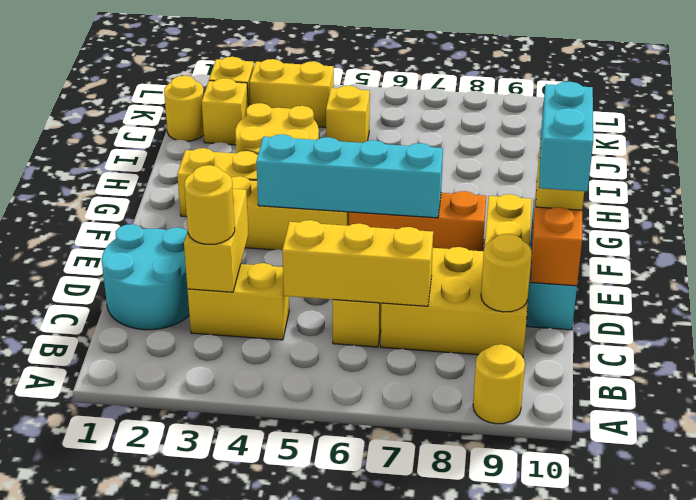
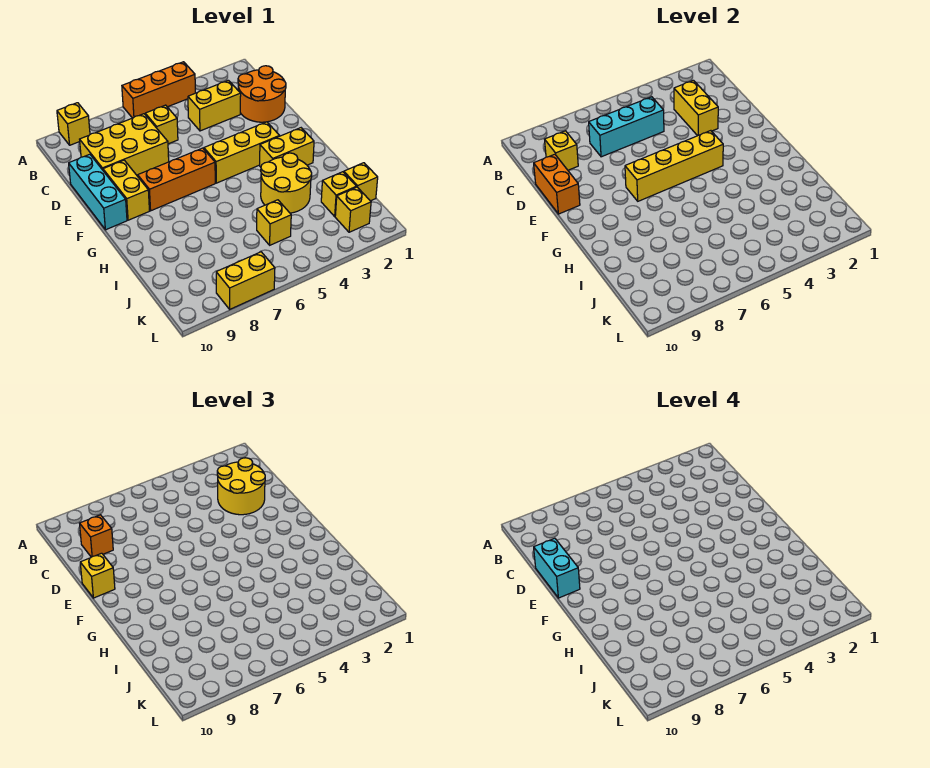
none -> orange brick A4:A6 level 1
yellow round brick A9 level 1 -> yellow brick A9 level 1
cyan round brick C1:D2 level 1 -> orange round brick C1:D2 level 1
yellow round brick C3 level 3 -> yellow round brick C2:D3 level 3
yellow brick C5:C7 level 2 -> cyan brick C5:C7 level 2
yellow round brick C9 level 2 -> yellow brick C9 level 2
none -> orange brick C9 level 3
cyan brick F4:F7 level 2 -> yellow brick F4:F7 level 2
yellow round brick J1 level 1 -> yellow brick J1 level 1
yellow brick K3:K4 level 1 -> yellow brick L7:L8 level 1

